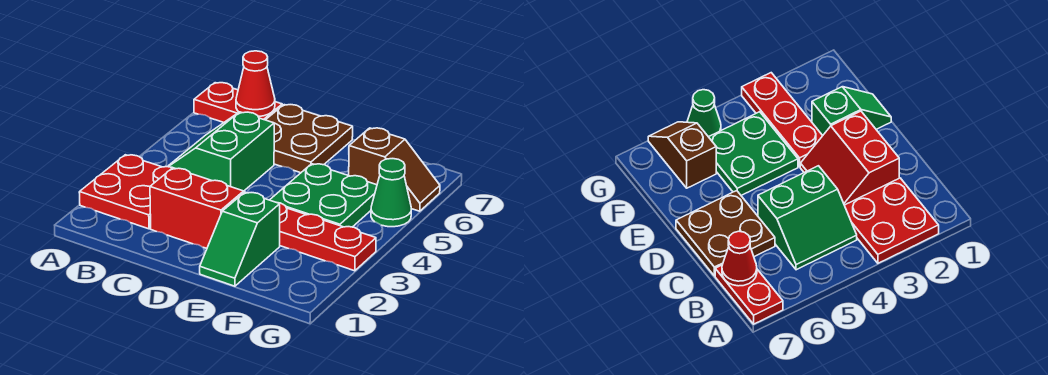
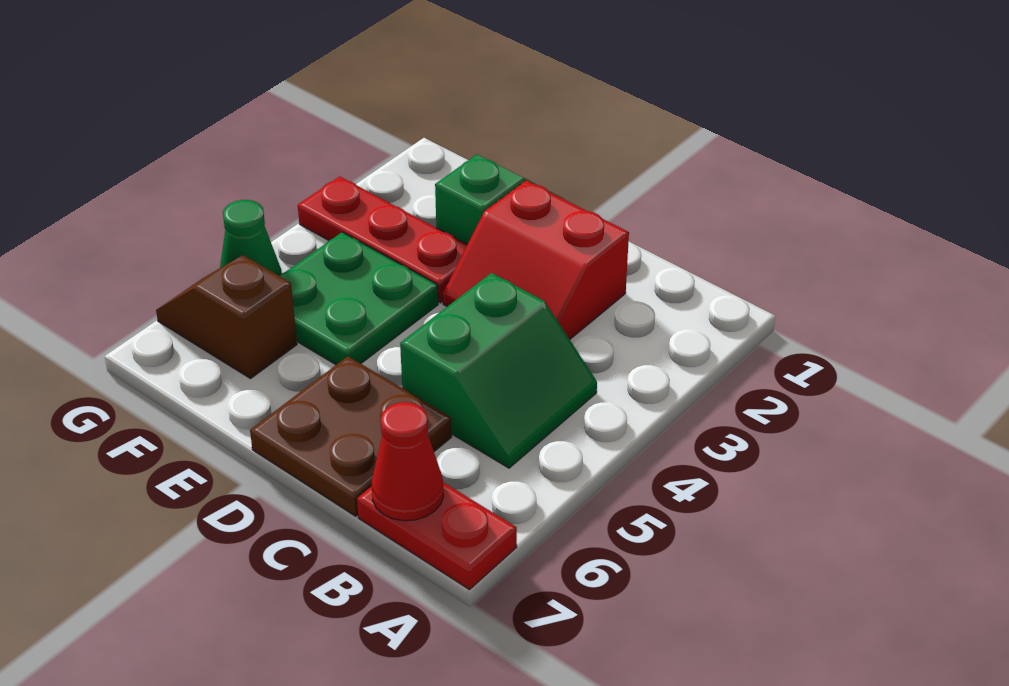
red plate A2:B3 level 1 -> none

